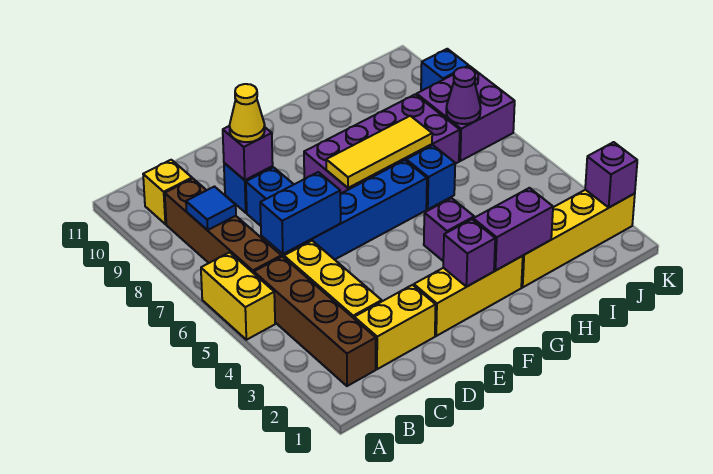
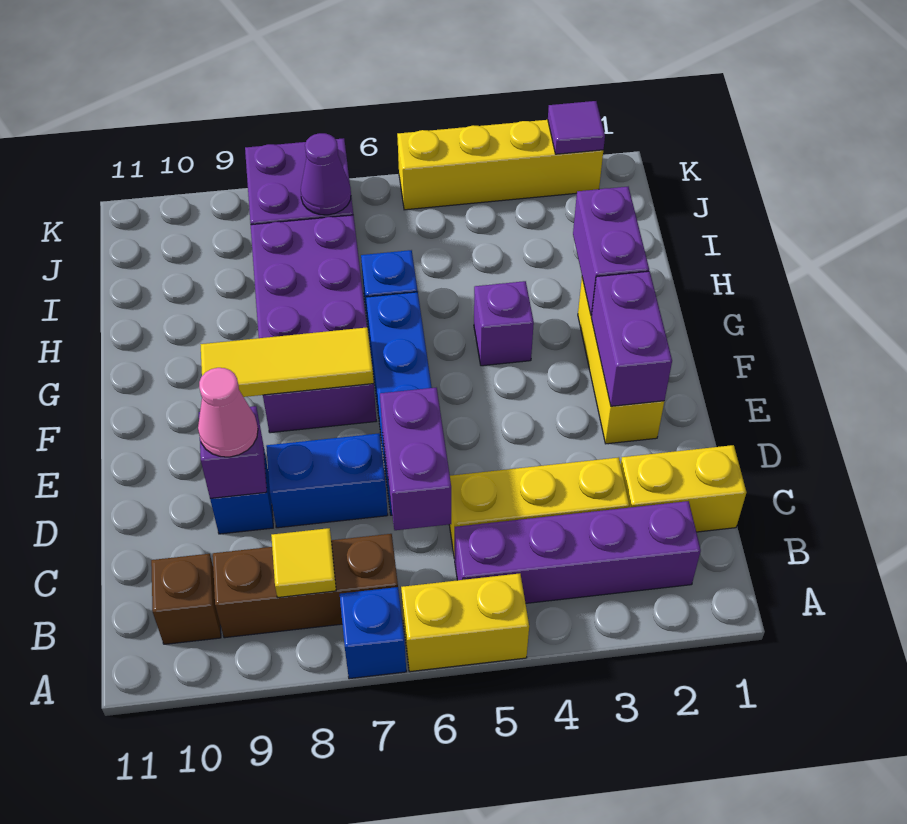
brown brick B2:B5 level 1 -> purple brick B2:B5 level 1
brown brick B6:B9 level 1 -> brown brick B7:B9 level 1
blue tile B8 level 2 -> yellow tile B8 level 2
yellow brick B10 level 1 -> brown brick B10 level 1
yellow brick C2:D2 level 1 -> yellow brick C1:C2 level 1
blue brick C6:D6 level 2 -> purple brick C6:D6 level 2
yellow cone D9 level 3 -> pink cone D9 level 3
purple brick F2 level 2 -> purple brick E2:F2 level 2
yellow tile F7:H7 level 2 -> yellow tile F7:F9 level 2
yellow brick H2:K2 level 1 -> yellow brick K2:K5 level 1
purple brick K2 level 2 -> purple tile K2 level 2
blue brick K9 level 1 -> blue brick A7 level 1

